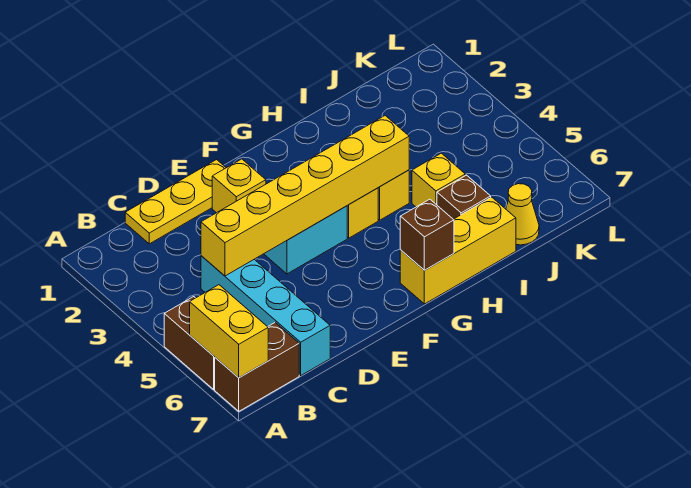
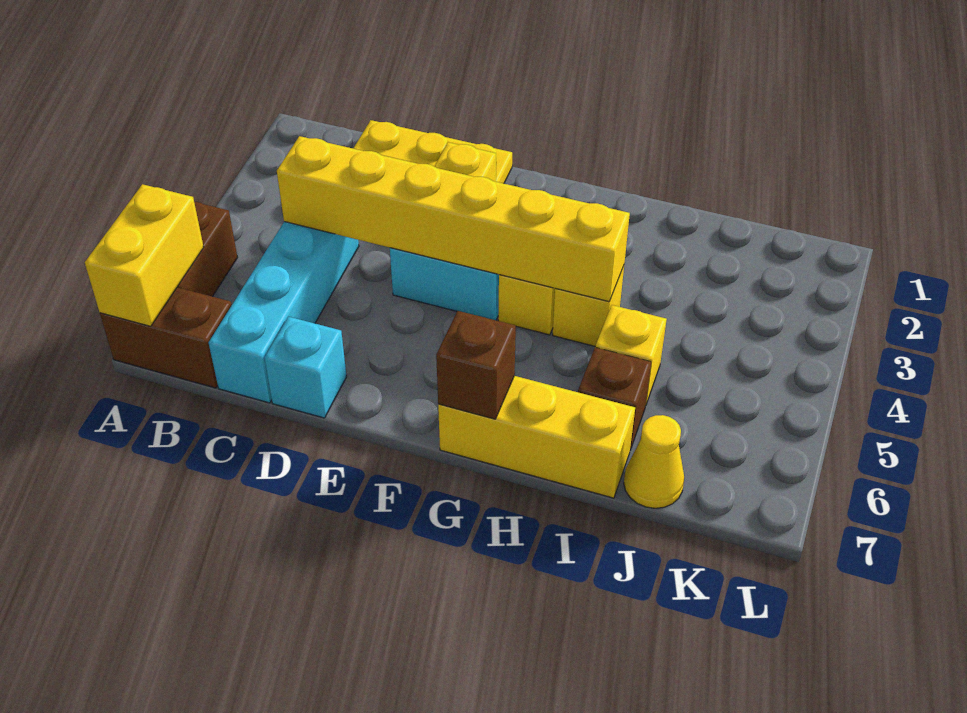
none -> cyan brick D7 level 1

